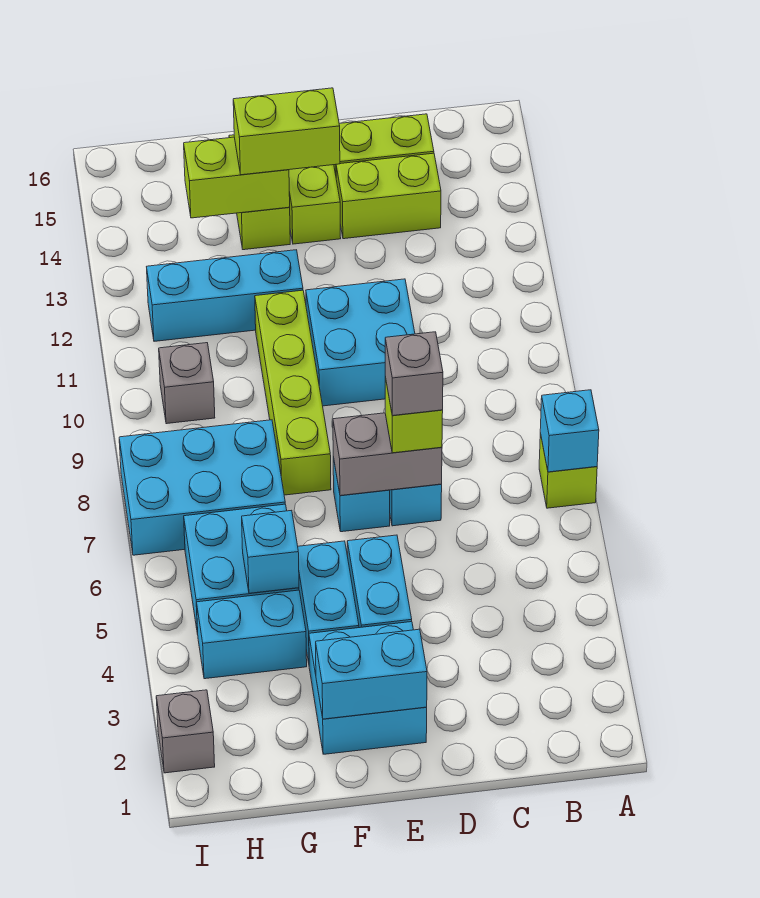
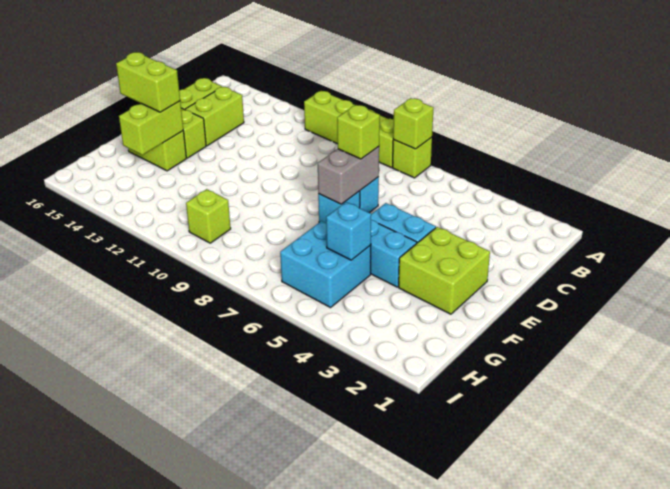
cyan brick A7 level 2 -> lime brick A7 level 2
grey brick D7 level 4 -> none
cyan brick D10:E11 level 1 -> none
cyan brick E2:F3 level 1 -> lime brick E2:F3 level 1
cyan brick E2:F2 level 2 -> none
lime brick E14:F14 level 3 -> lime brick F14:F15 level 3
lime brick F8:F11 level 1 -> lime brick A8:A11 level 1
cyan brick F12:H12 level 1 -> none
cyan brick G4:H4 level 1 -> none
cyan brick G7:I8 level 1 -> none
grey brick H10 level 1 -> lime brick H10 level 1
grey brick I2 level 1 -> none

